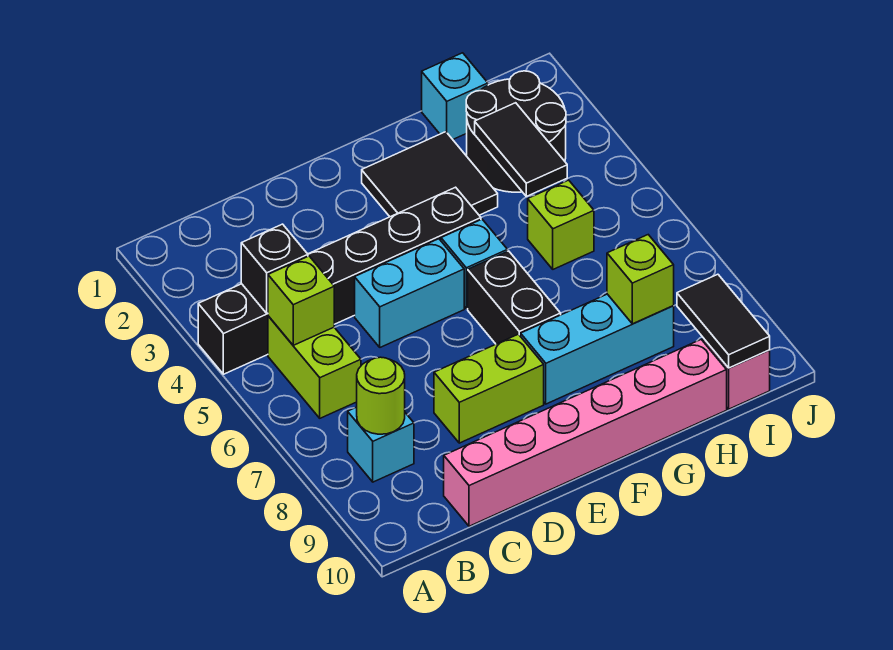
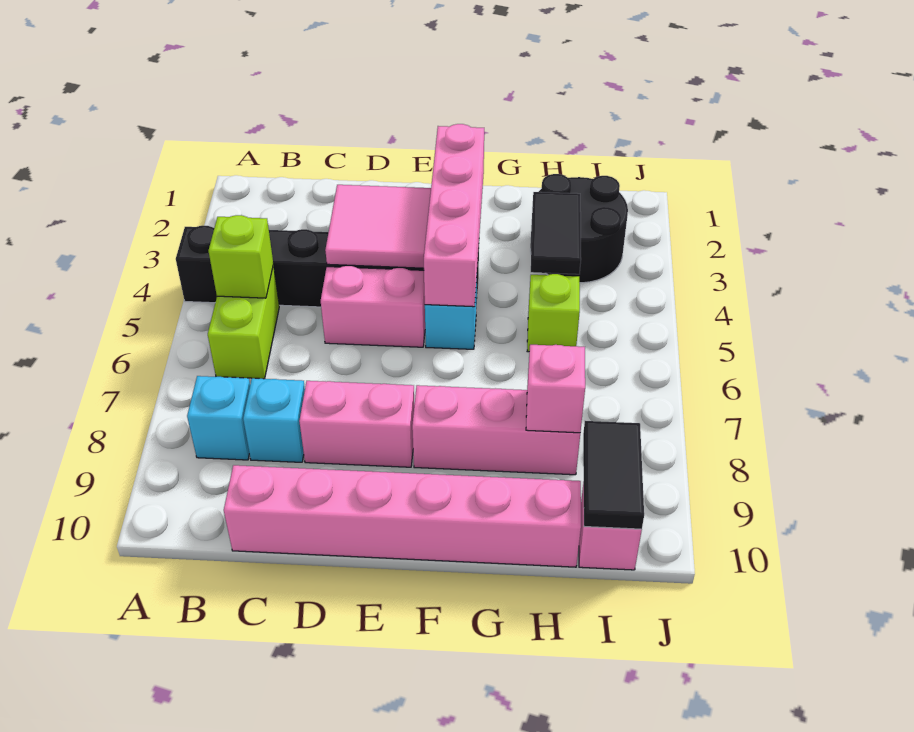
black brick B4 level 2 -> none
lime round brick B8 level 2 -> none
none -> pink tile D3:E4 level 2
cyan brick D5:E5 level 1 -> pink brick D5:E5 level 1
lime brick D8:E8 level 1 -> pink brick D8:E8 level 1
black tile F2:G3 level 1 -> none
none -> pink brick F2:F5 level 2
black brick F6:F7 level 1 -> none
cyan brick F8:H8 level 1 -> pink brick F8:H8 level 1
cyan brick H1 level 1 -> cyan brick C8 level 1
lime brick H8 level 2 -> pink brick H8 level 2

